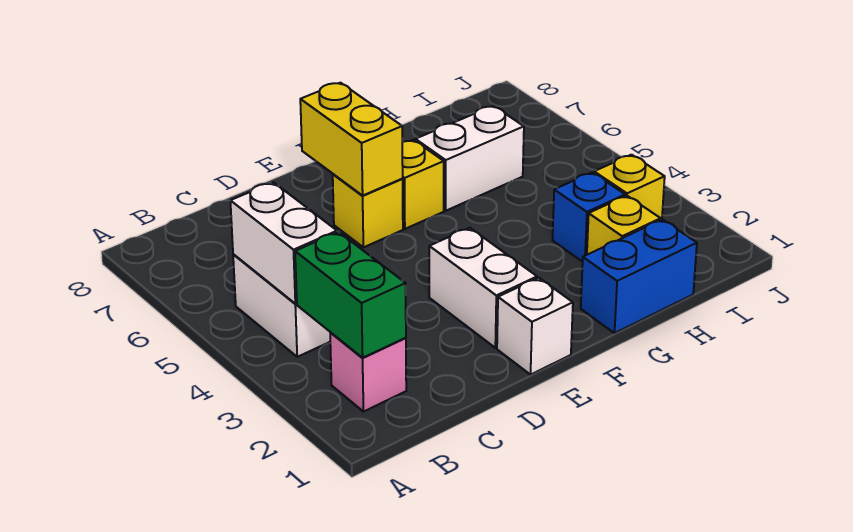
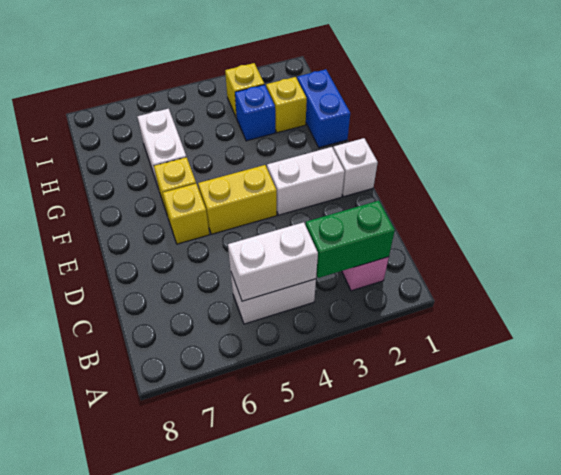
yellow brick E6:E7 level 2 -> yellow brick E4:E5 level 1

